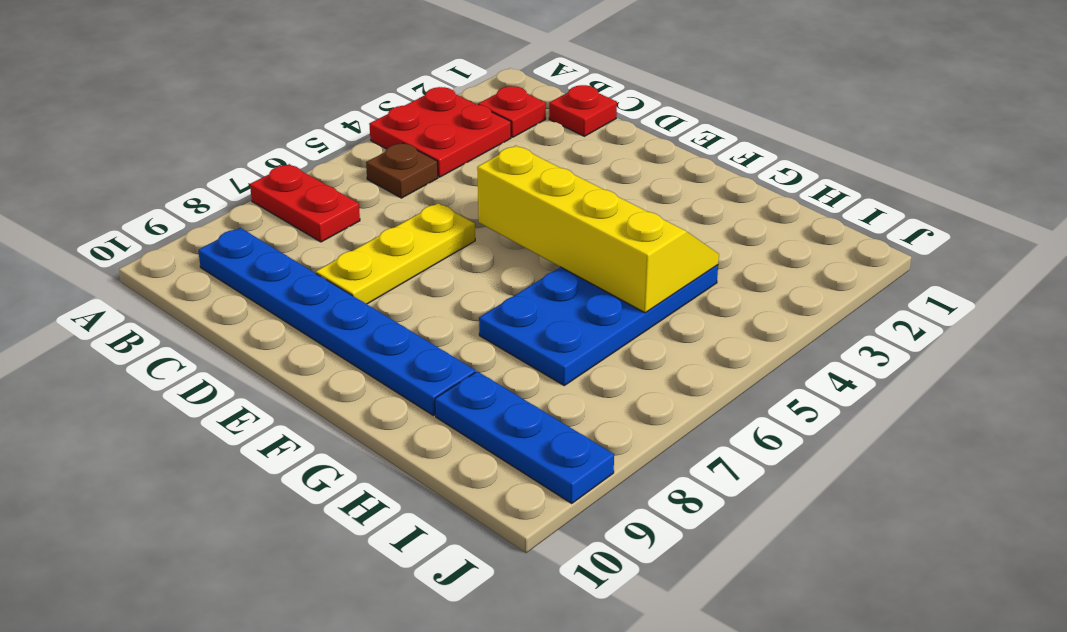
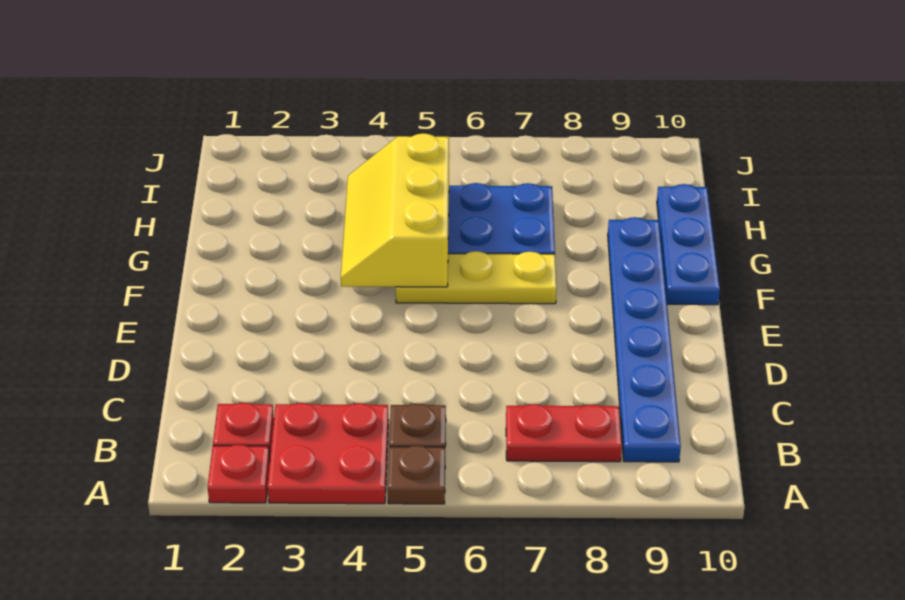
none -> brown plate A5 level 1
red plate A7:B7 level 1 -> red plate B7:B8 level 1
red plate C1 level 1 -> red plate A2 level 1
yellow plate D6:D8 level 1 -> yellow plate F5:F7 level 1
yellow slope E4:H5 level 2 top 5 -> yellow slope F4:H5 level 2 top 5
blue plate H9:J9 level 1 -> blue plate F10:H10 level 1

